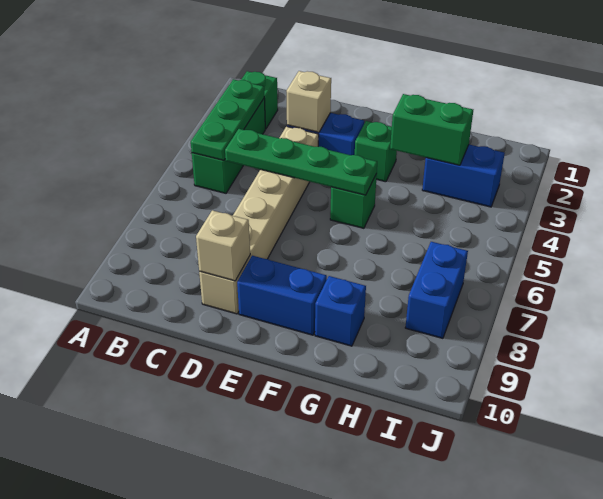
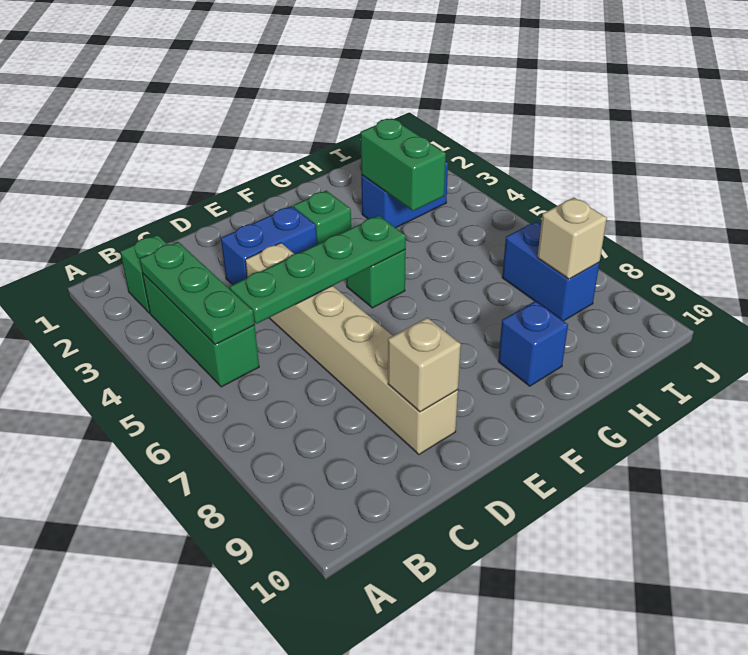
tan brick D3 level 2 -> tan brick I8 level 2
blue brick E9:F9 level 1 -> none
green brick G3:H3 level 2 -> green brick H3:H4 level 2

